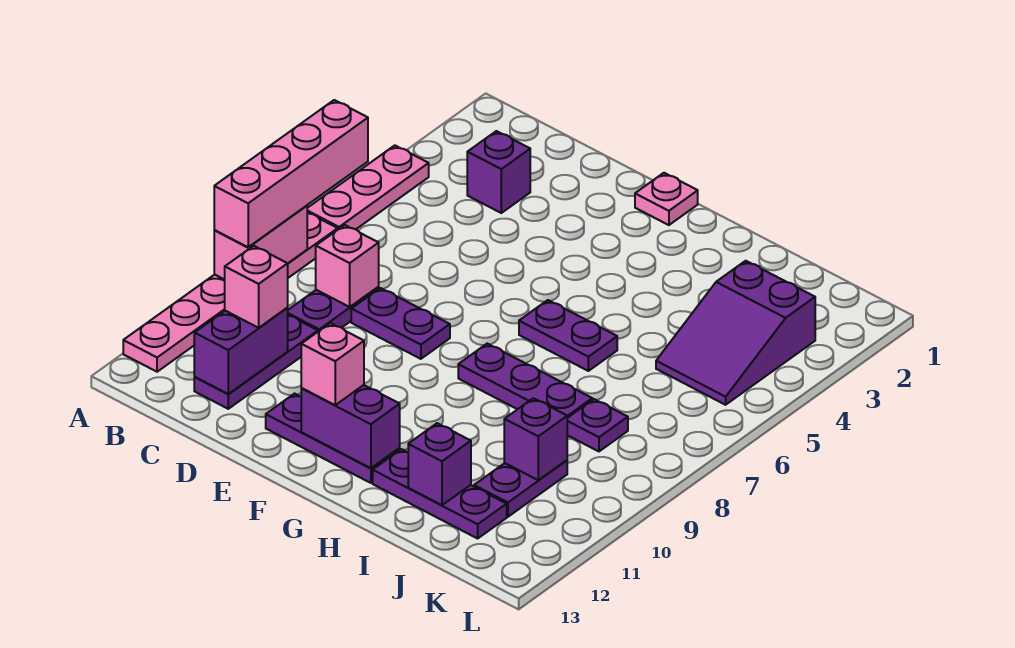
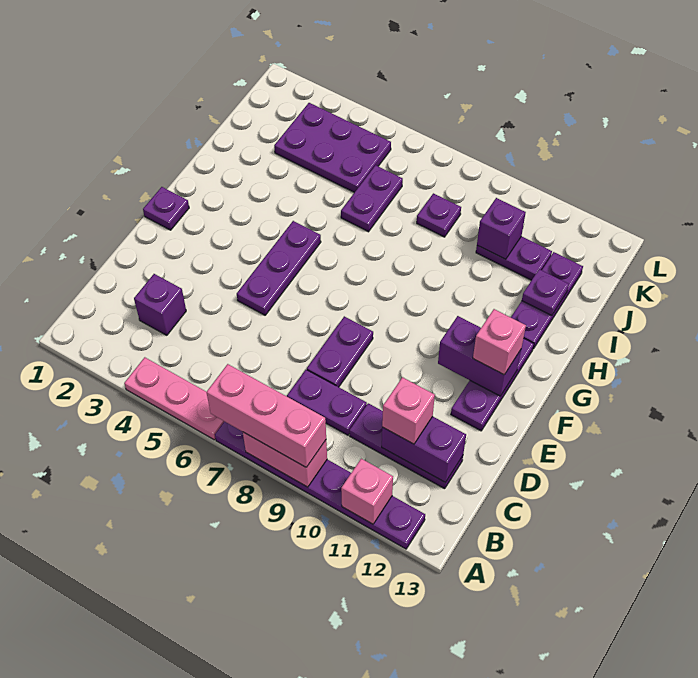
pink brick A6:A9 level 3 -> pink brick A7:A9 level 3
pink plate A7:A12 level 1 -> purple plate A7:A12 level 1
pink brick C8 level 2 -> pink brick A11 level 2
pink plate F1 level 1 -> purple plate F1 level 1
purple brick F12:G12 level 2 -> purple brick F11:F12 level 2
purple plate G6:H6 level 1 -> purple plate I6:J6 level 1
purple plate G8:I8 level 1 -> purple plate E5:G5 level 1
purple brick I12 level 2 -> purple plate I12 level 2
purple slope J3:K5 level 1 top 3 -> purple plate J3:K5 level 1

